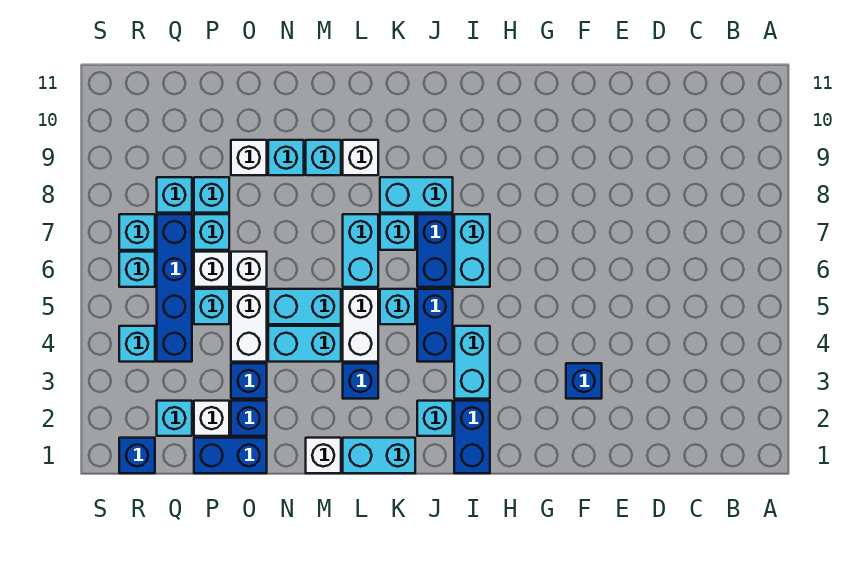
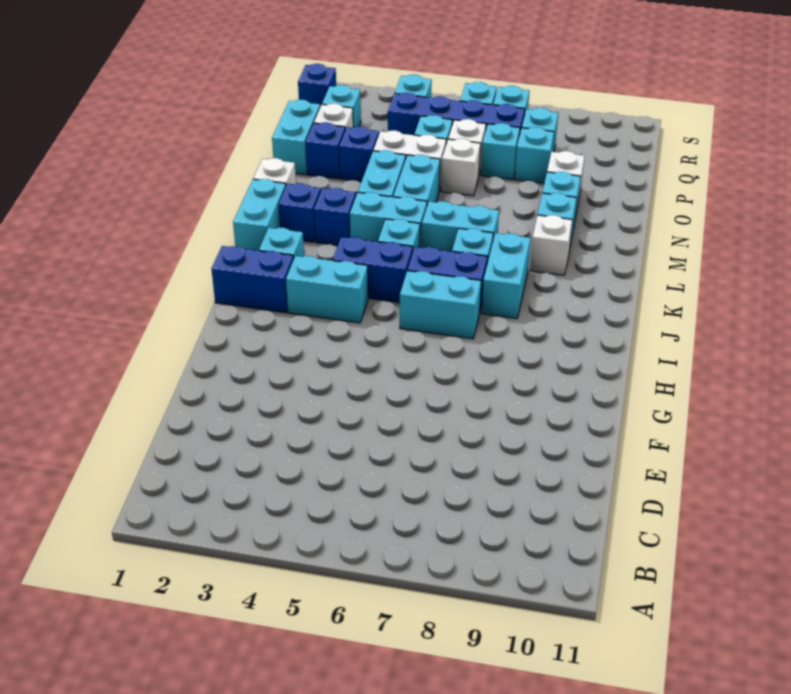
blue brick F3 level 1 -> blue brick L2 level 1
white brick L4:L5 level 1 -> cyan brick L4:L5 level 1
blue brick O1:P1 level 1 -> cyan brick O1:P1 level 1

